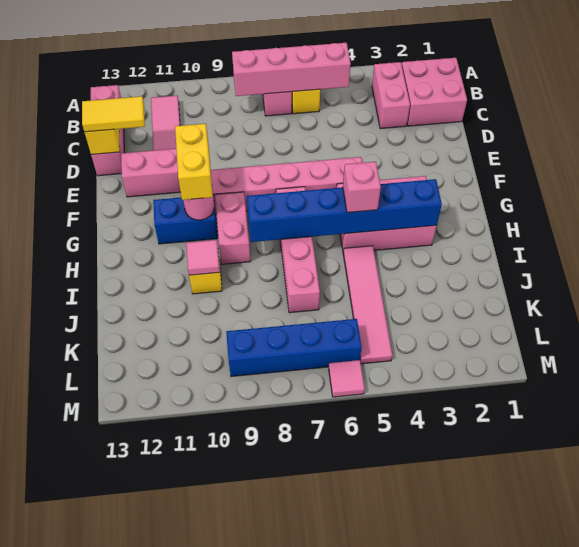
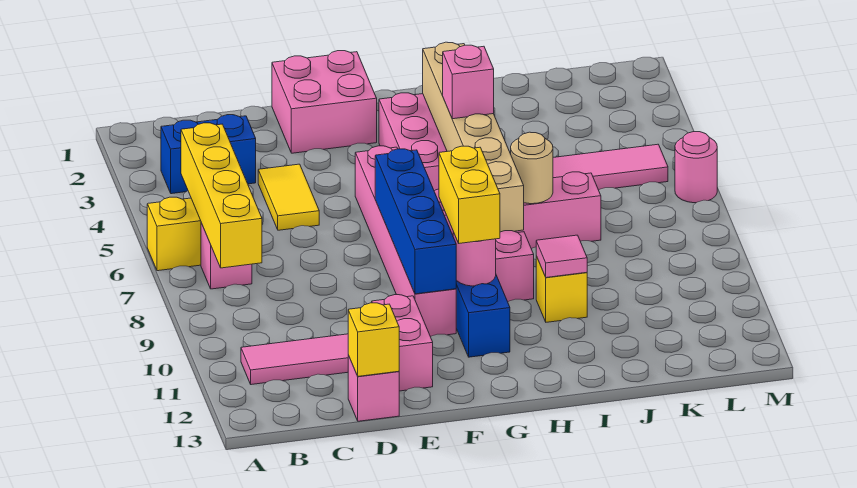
pink brick B1:C2 level 1 -> pink brick E1:F2 level 1
pink brick B3:C3 level 1 -> blue brick B3:C3 level 1
pink brick B5:B8 level 2 -> yellow brick B5:B8 level 2
pink brick B13:D13 level 1 -> pink brick D13 level 1
yellow tile D12:D13 level 3 -> yellow tile D4:D5 level 1
yellow brick F10:G10 level 3 -> yellow brick G9:G10 level 3
blue brick H3:H8 level 2 -> tan brick H3:H8 level 2
none -> tan round brick I7 level 2
blue brick L6:L9 level 1 -> blue brick F7:F10 level 2
pink tile M6 level 1 -> pink round brick M6 level 1

